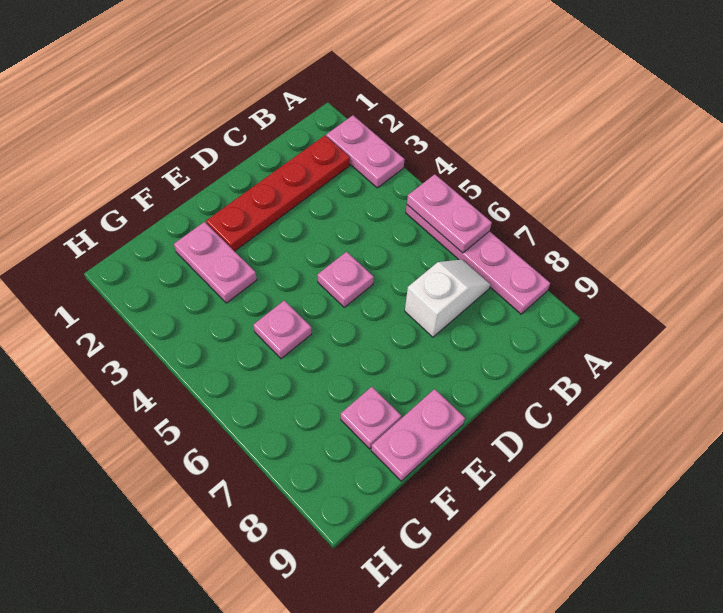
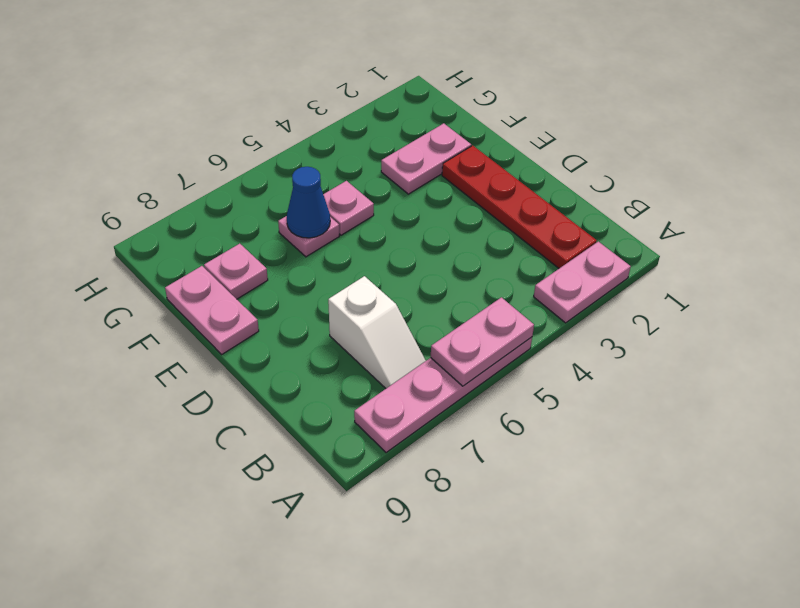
pink plate D5 level 1 -> pink plate F6 level 1
none -> blue cone F6 level 2

